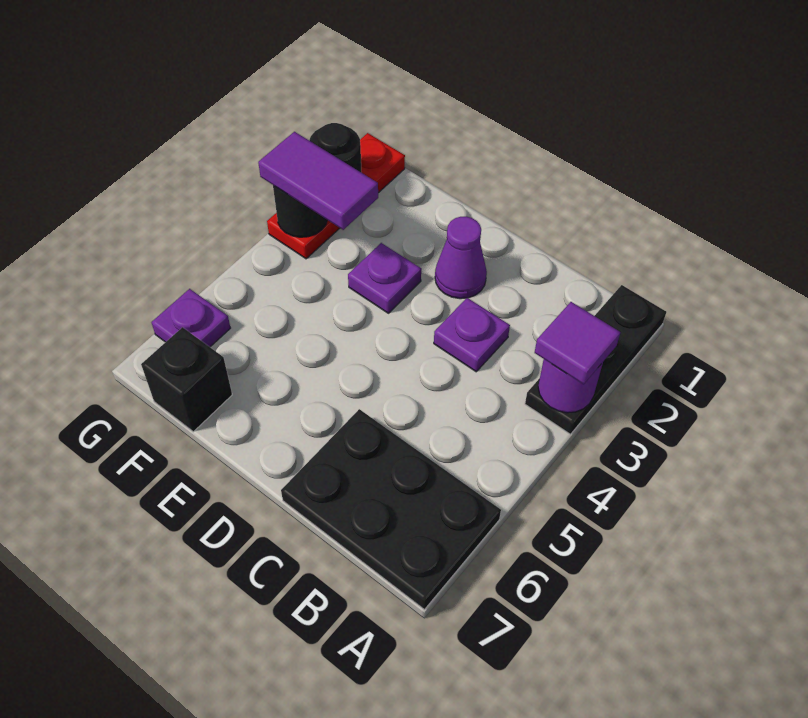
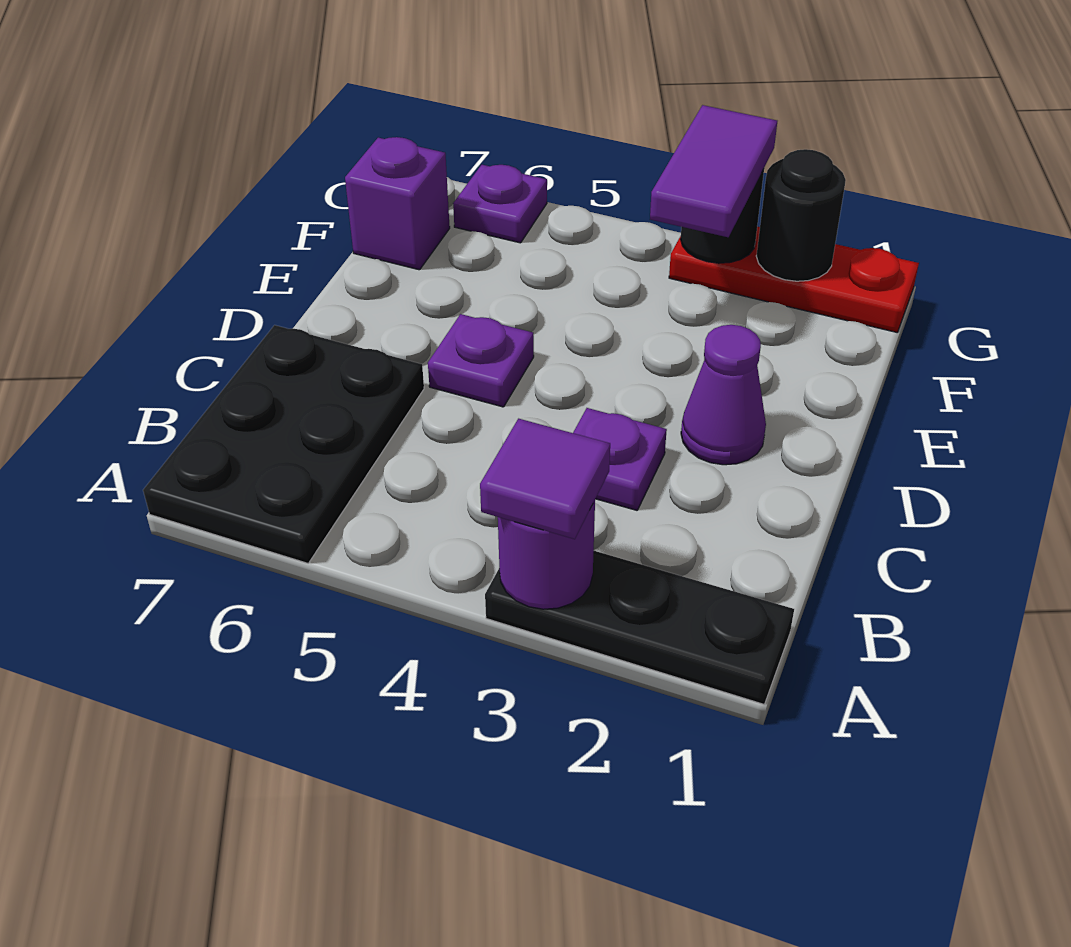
purple plate E3 level 1 -> purple plate D5 level 1
black brick F7 level 1 -> purple brick F7 level 1

